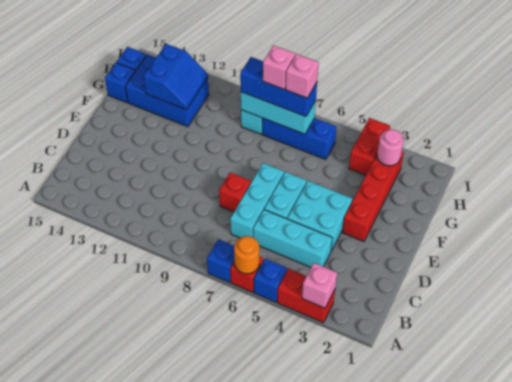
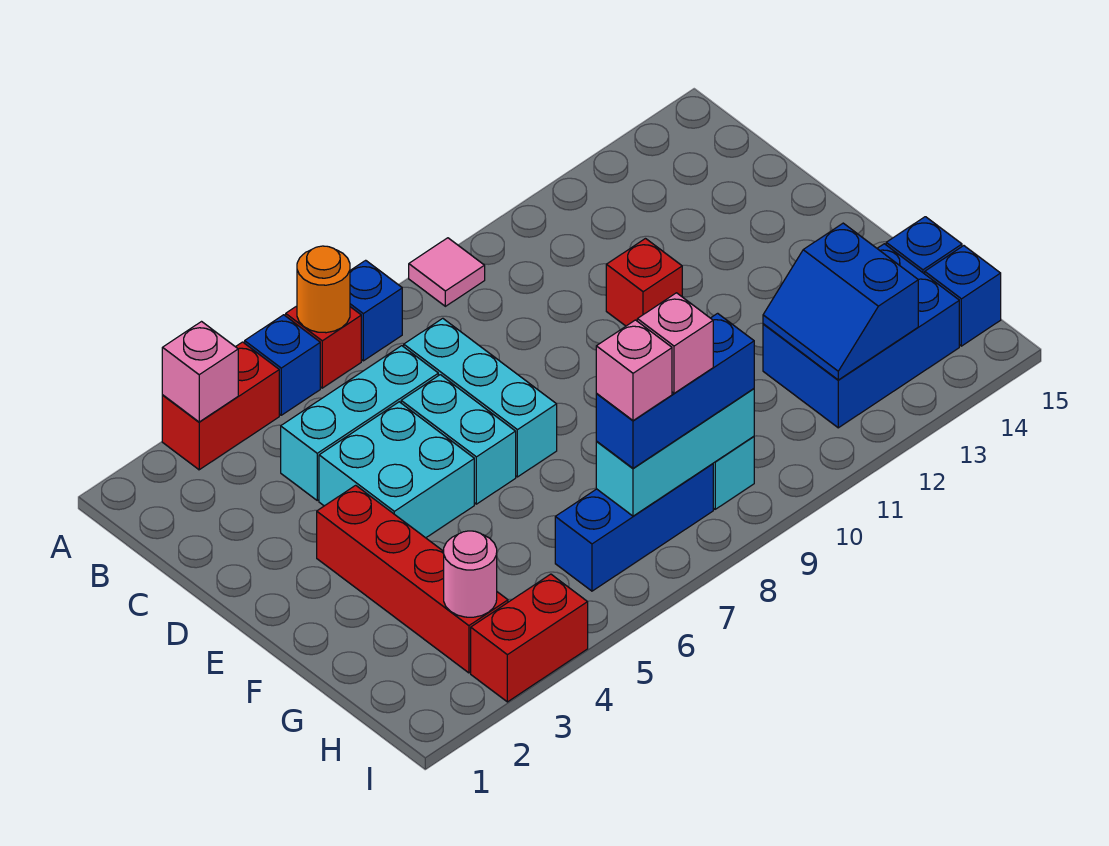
none -> pink tile A9 level 1
red brick D8 level 1 -> red brick D11 level 1
red brick H4:I4 level 1 -> red brick I3:I4 level 1

